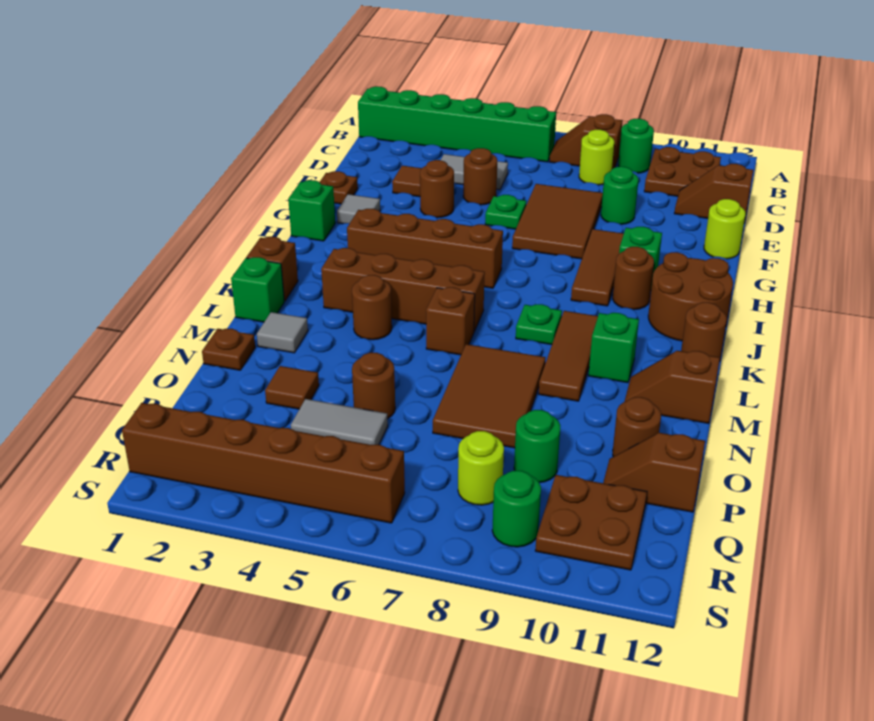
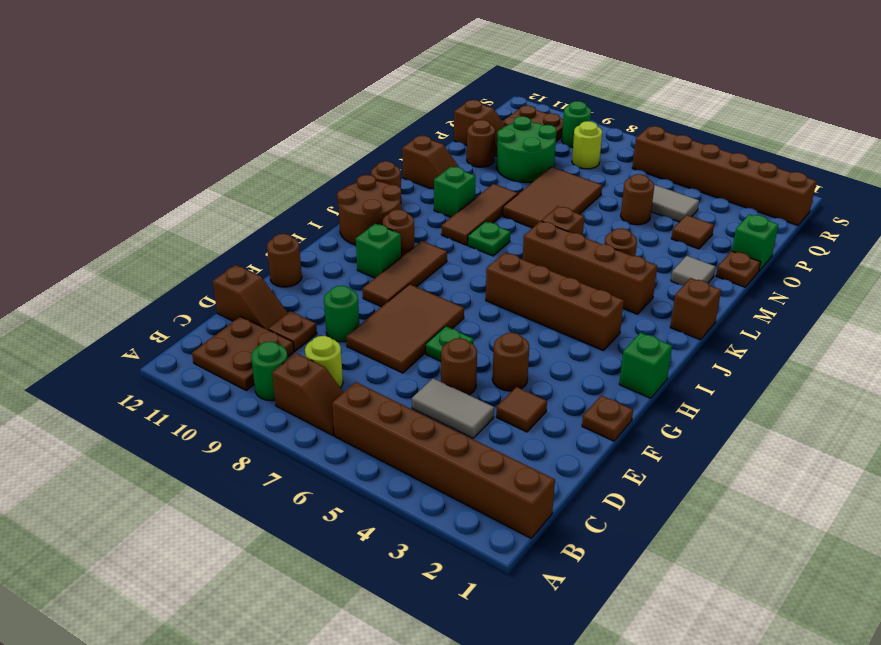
green brick B1:B6 level 1 -> brown brick B1:B6 level 1
none -> brown plate D10 level 1
lime round brick F12 level 1 -> brown round brick F12 level 1
grey tile G2 level 1 -> none
green brick L1 level 1 -> green brick O1 level 1
green round brick P9 level 1 -> green round brick O9:P10 level 1

